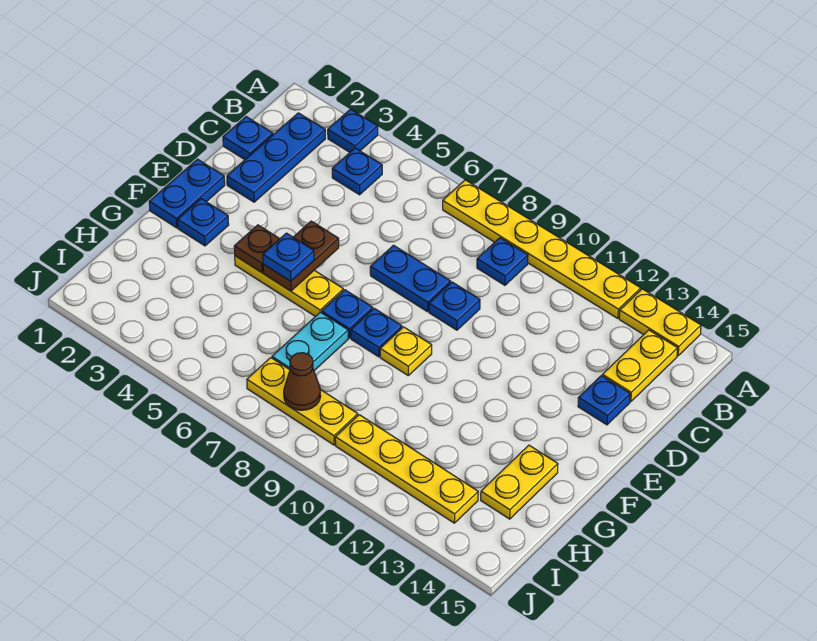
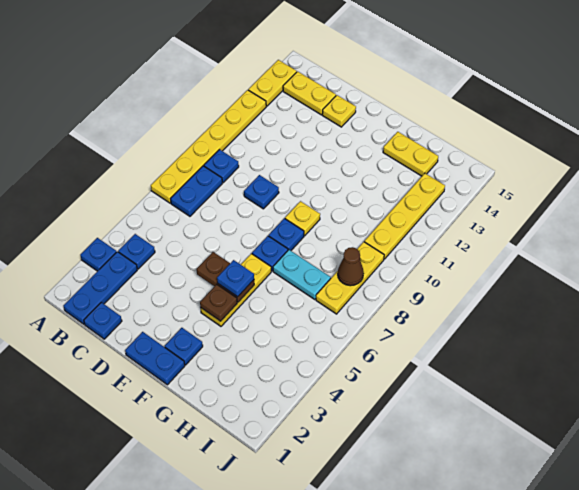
blue plate B2:D2 level 1 -> blue plate B1:B3 level 1
blue plate D7:D8 level 1 -> blue plate B7:B8 level 1
blue plate D14 level 1 -> yellow plate D14 level 1

